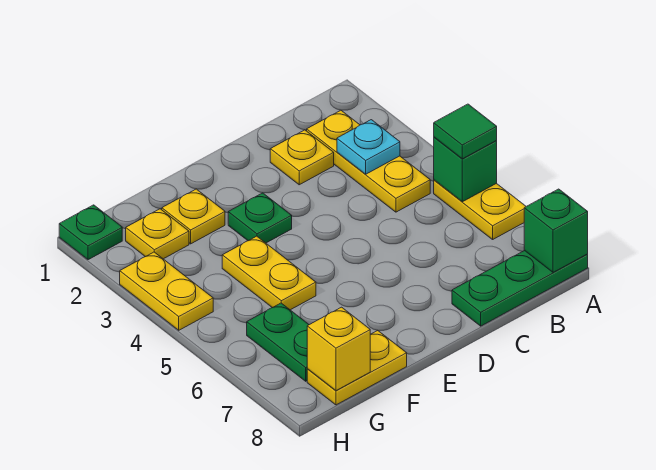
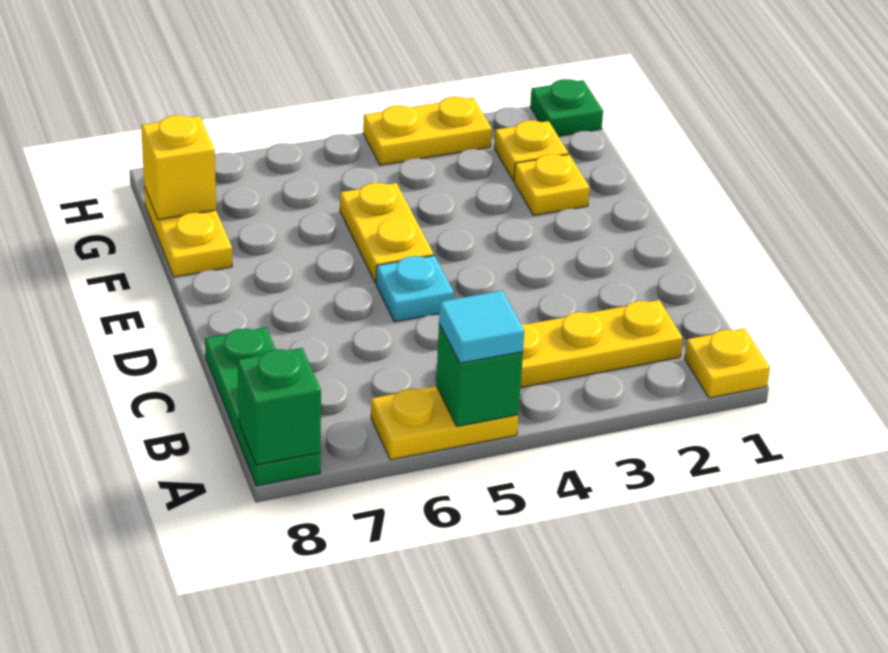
green tile A5 level 3 -> cyan tile A5 level 3
cyan plate B3 level 2 -> cyan plate D5 level 1
yellow plate C2 level 1 -> yellow plate A1 level 1
green plate E3 level 1 -> none
yellow plate F4:F5 level 1 -> yellow plate E5:F5 level 1
green plate G6:G7 level 1 -> none

